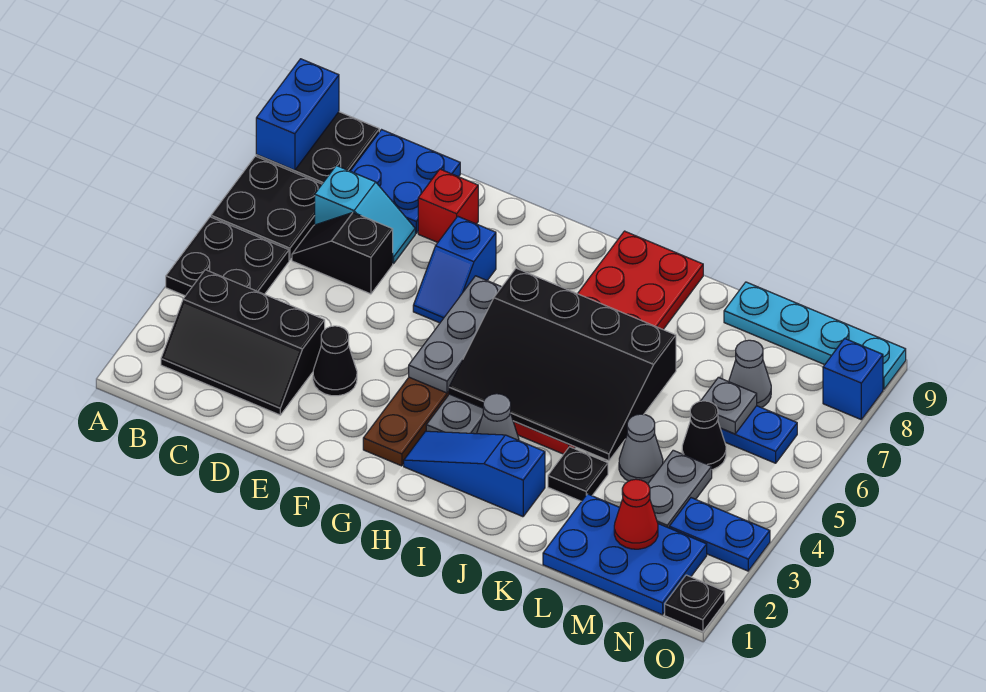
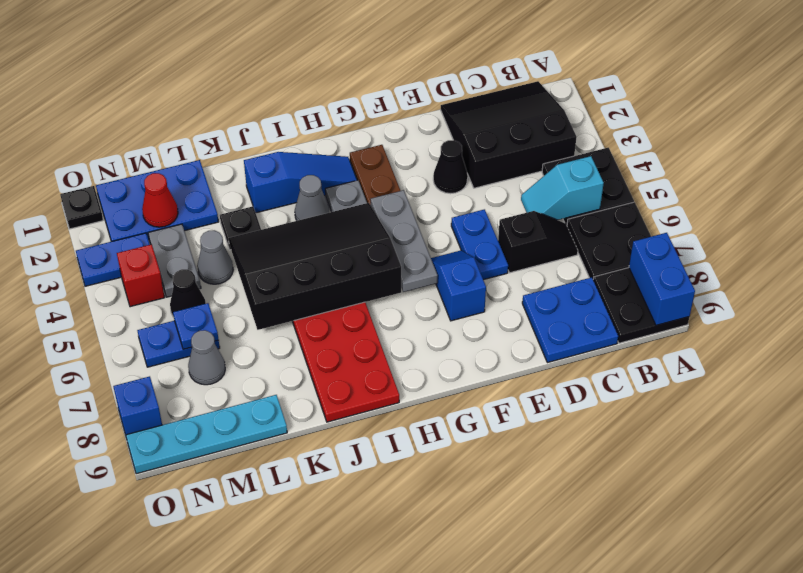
black slope B2:D3 level 1 top 3 -> black slope B1:D3 level 1 top 3
cyan slope C7:D7 level 1 top C -> cyan slope B5:C5 level 2 top B
none -> blue plate E5:E6 level 1
red brick E8 level 1 -> red brick N4 level 1
grey plate M6 level 2 -> blue plate M6 level 2

